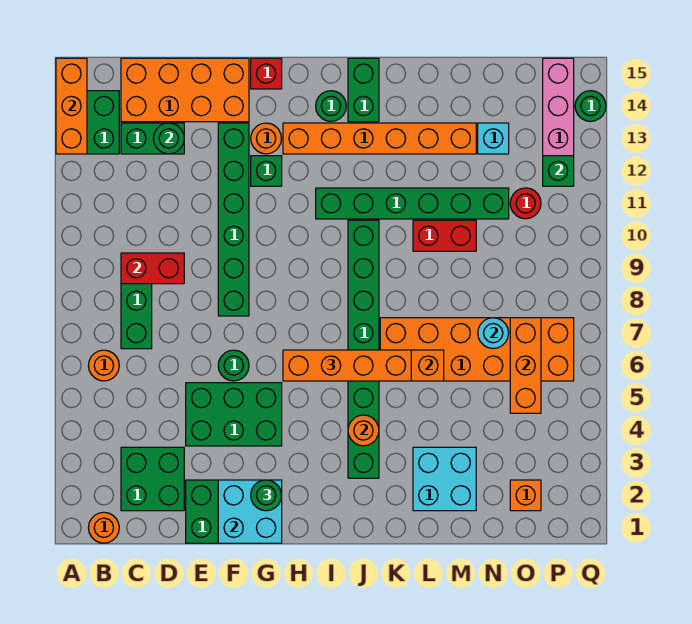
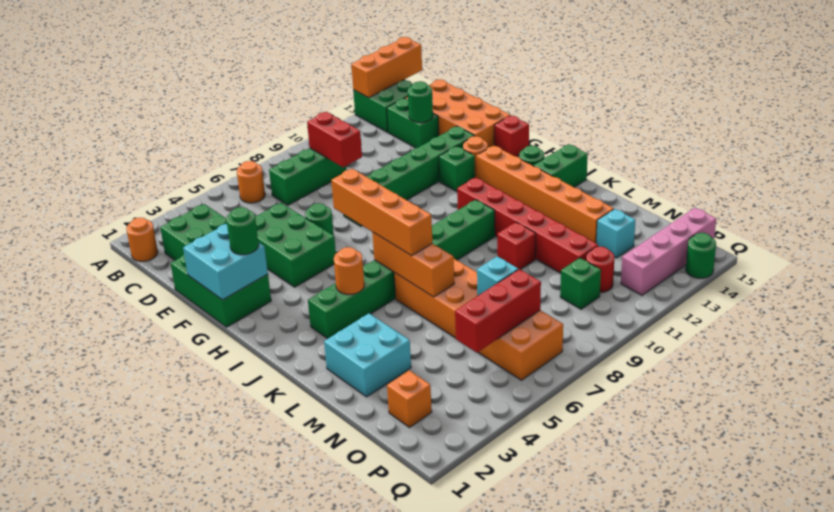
green brick I11:N11 level 1 -> red brick I11:N11 level 1
red brick L10:M10 level 1 -> red brick L10 level 1
cyan round brick N7 level 2 -> cyan brick N7 level 2
orange brick O5:O7 level 2 -> red brick O5:O7 level 2
green brick P12 level 2 -> green brick O10 level 1

